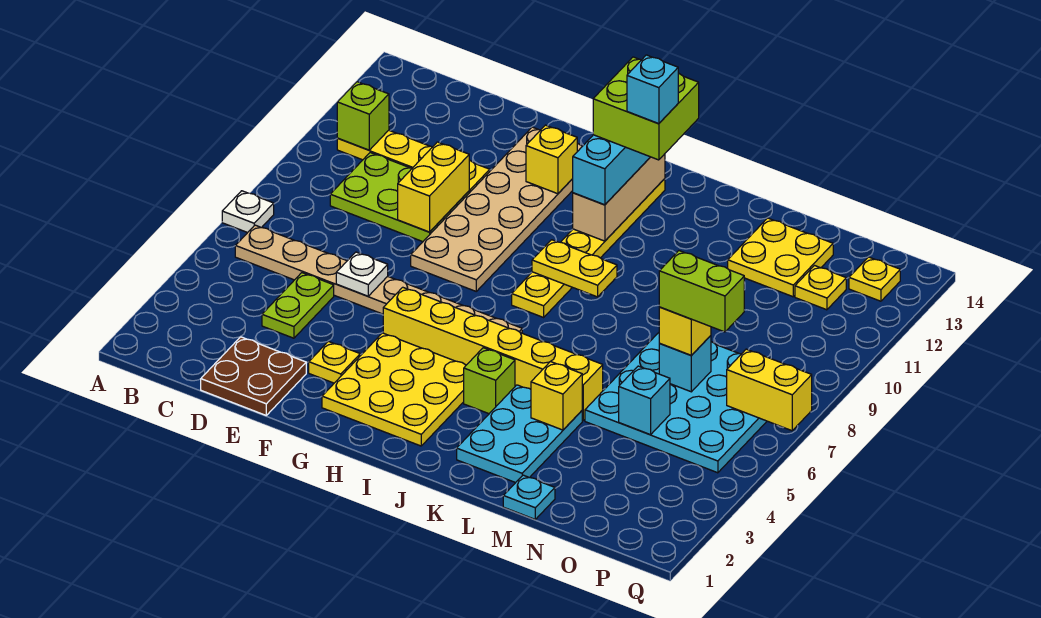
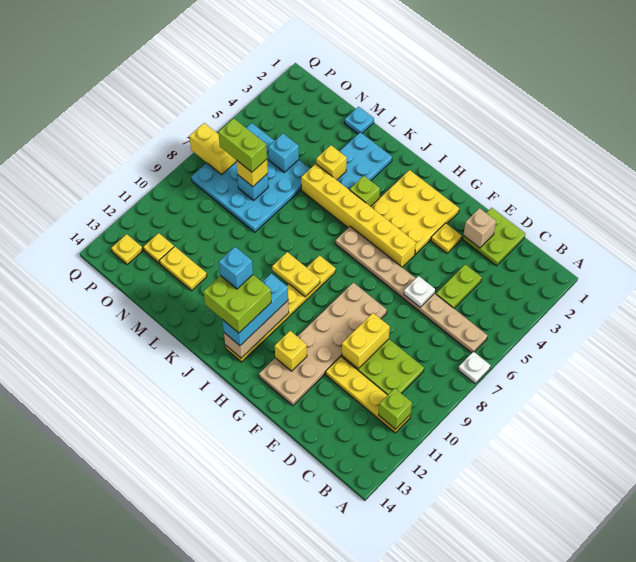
brown plate D1:E2 level 1 -> lime plate D1:E2 level 1
none -> tan brick E2 level 2
yellow plate M12:N13 level 1 -> yellow plate M12:N12 level 1

